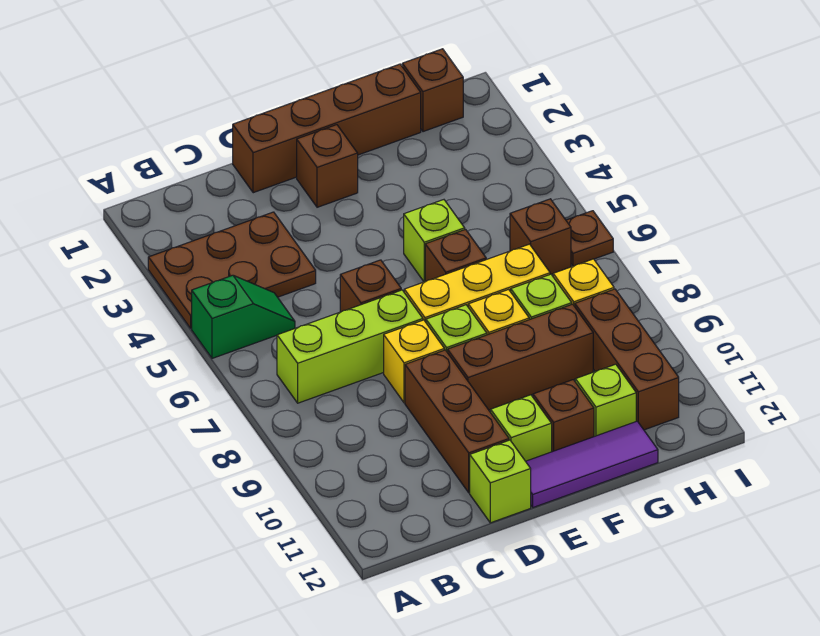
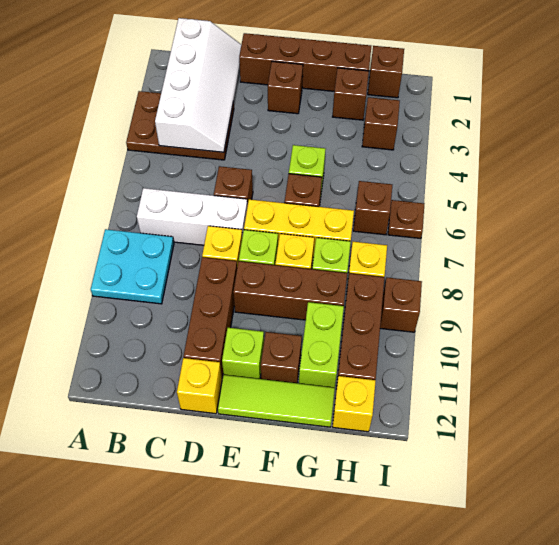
green slope A5:B5 level 1 top A -> none
none -> cyan plate A8:B9 level 1
none -> white slope B1:C4 level 2 top B
lime brick B7:D7 level 1 -> white brick B7:D7 level 1
lime brick D12 level 1 -> yellow brick D12 level 1
purple tile E12:G12 level 1 -> lime tile E12:G12 level 1
none -> brown brick G2 level 1
lime brick G11 level 1 -> lime brick G10:G11 level 1
none -> brown brick H3 level 1
none -> yellow brick H12 level 1
none -> brown brick I9 level 1

